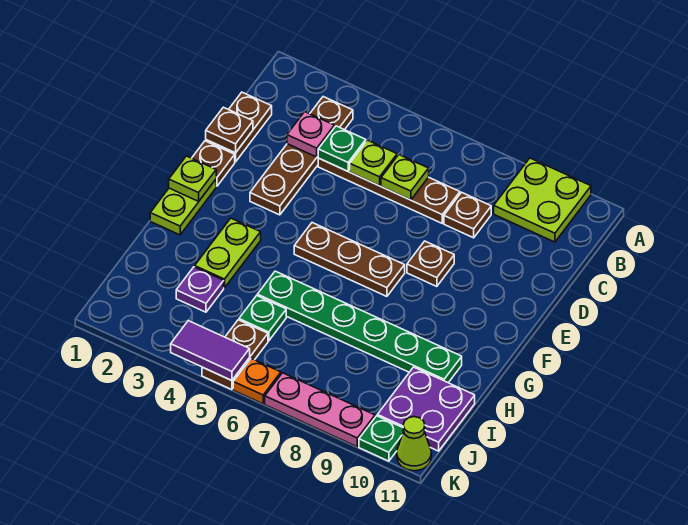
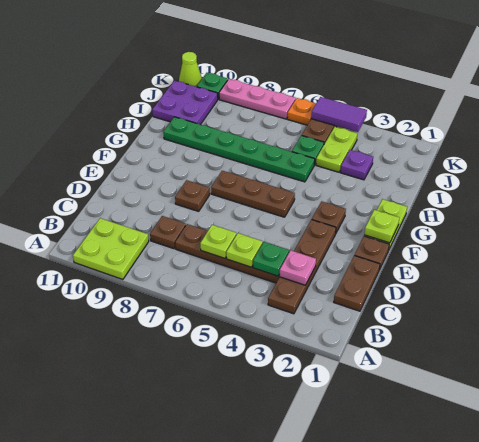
brown plate D1 level 2 -> brown plate F3 level 1
lime plate G3:H3 level 1 -> lime plate I4:J4 level 1

